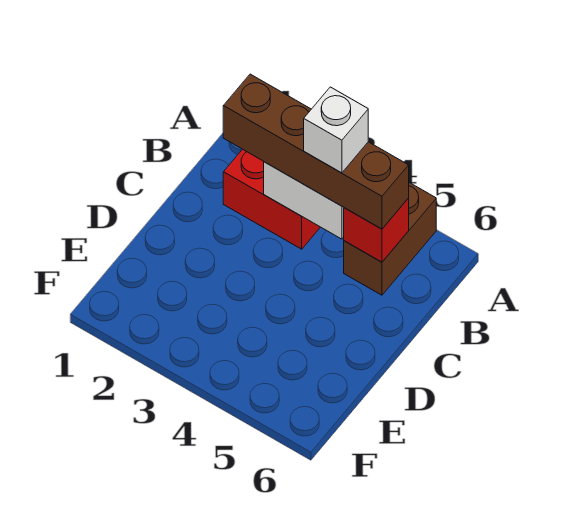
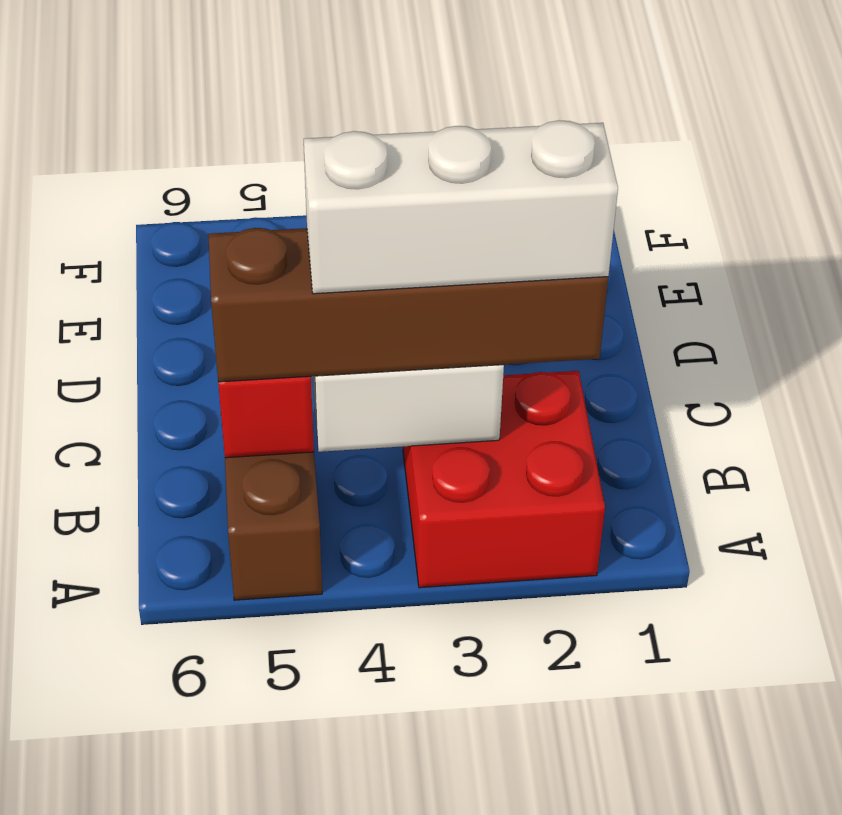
white brick B4 level 4 -> white brick B2:B4 level 4

